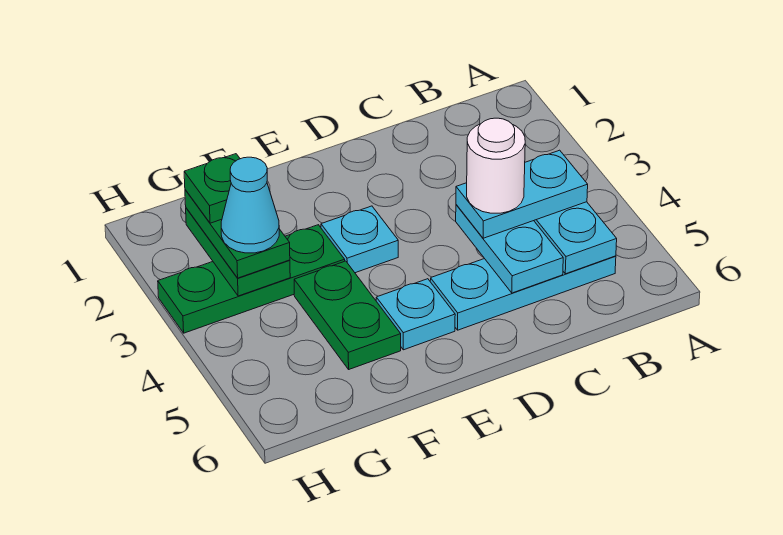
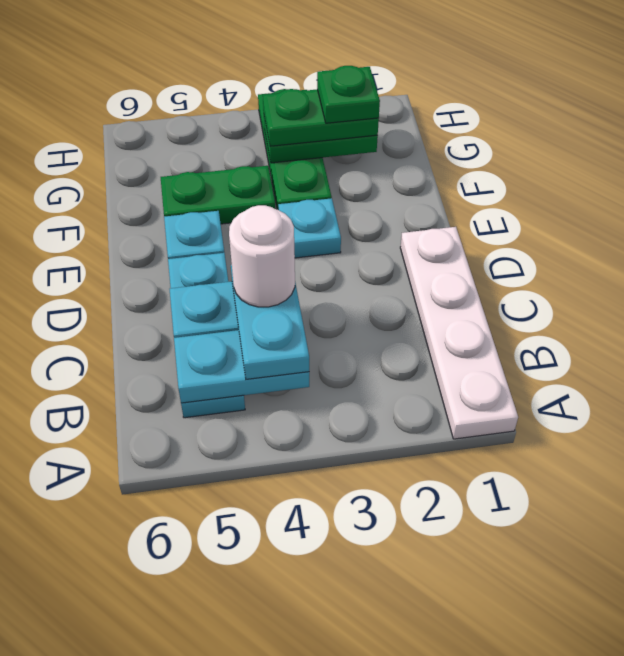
none -> white plate A1:D1 level 1
cyan cone G3 level 4 -> none

